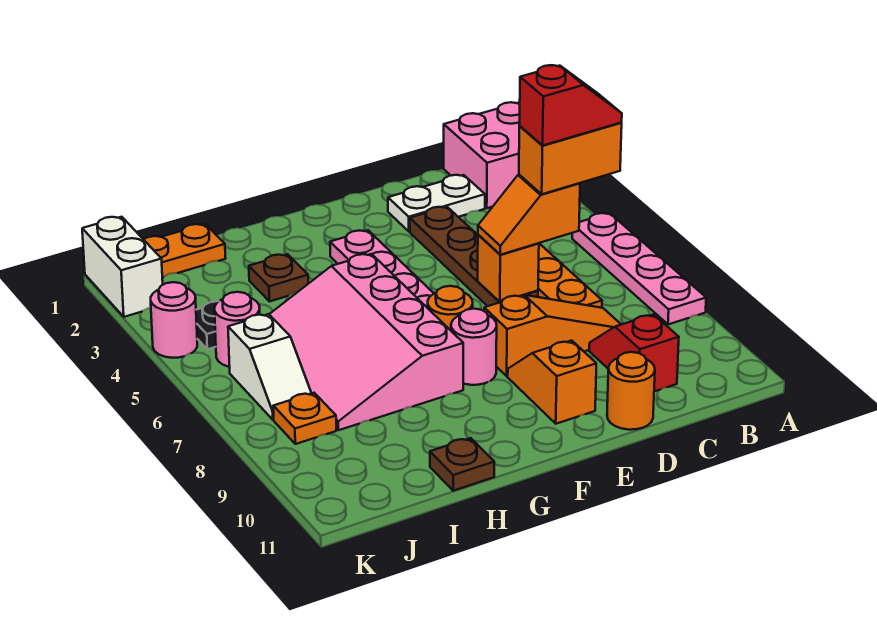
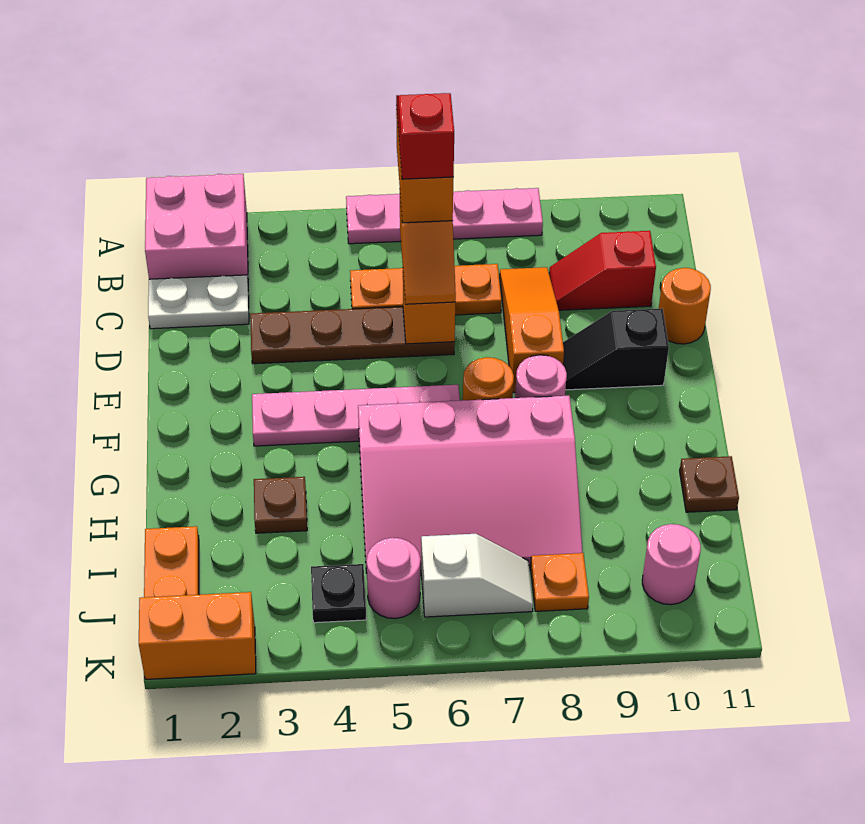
white plate C2:D2 level 1 -> white plate C1:C2 level 1
orange slope E9:E10 level 1 top 10 -> black slope E9:E10 level 1 top 10
white brick K1:K2 level 1 -> orange brick K1:K2 level 1
pink round brick K4 level 1 -> pink round brick J10 level 1

